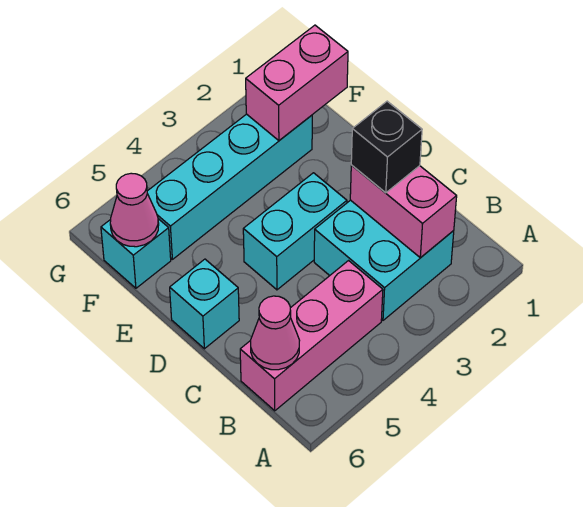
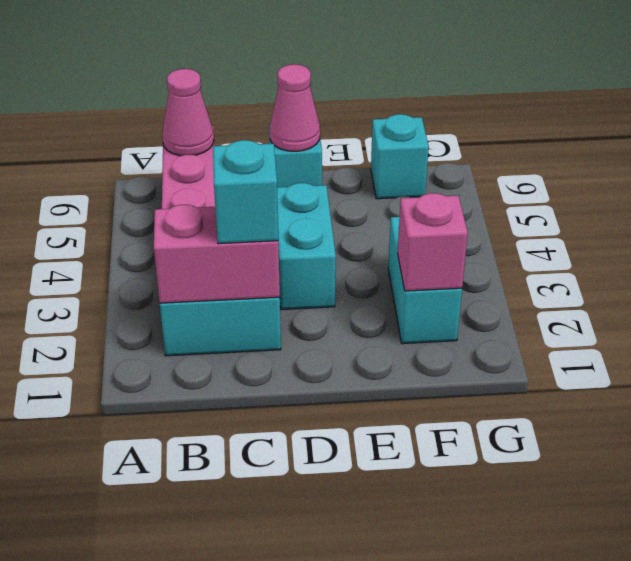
black brick C2 level 3 -> cyan brick C2 level 3
pink brick F1:F2 level 2 -> pink brick F2 level 2
cyan brick F2:F5 level 1 -> cyan brick F2:F3 level 1
pink cone F6 level 2 -> pink cone D6 level 2

